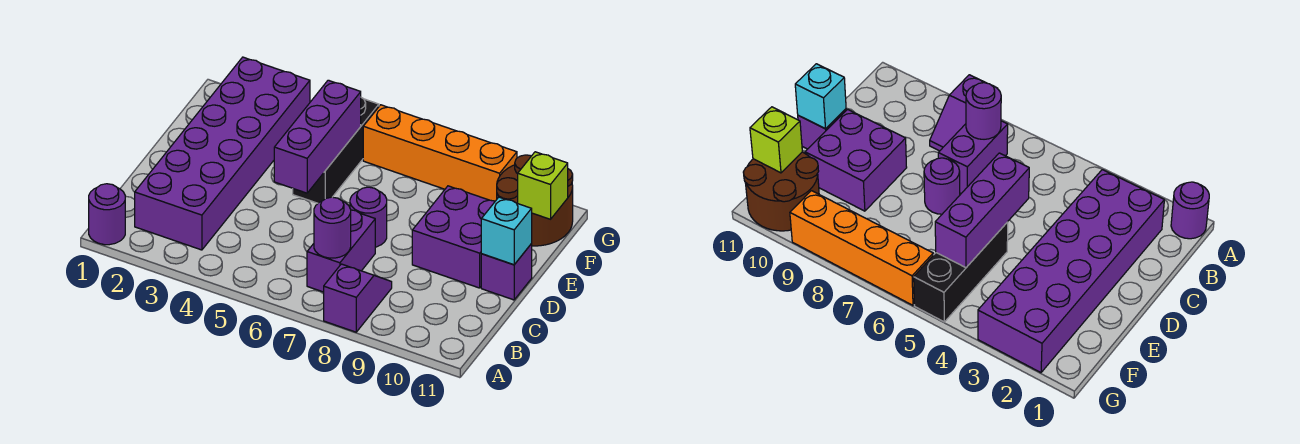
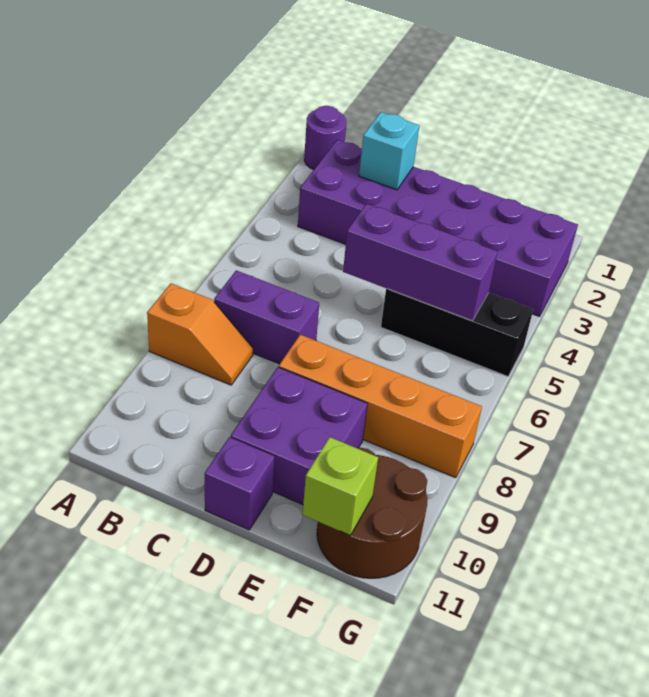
purple slope A8:B8 level 1 top A -> orange slope A8:B8 level 1 top A
purple round brick B7 level 2 -> none
purple round brick D7 level 1 -> none
cyan brick D11 level 2 -> cyan brick C2 level 2
orange brick G6:G9 level 1 -> orange brick D8:G8 level 1

